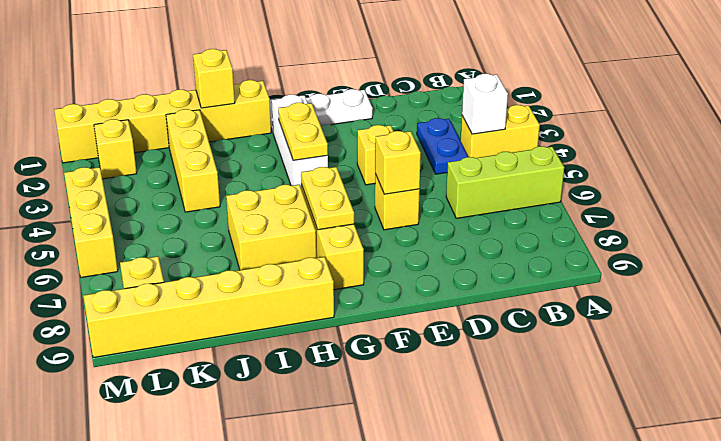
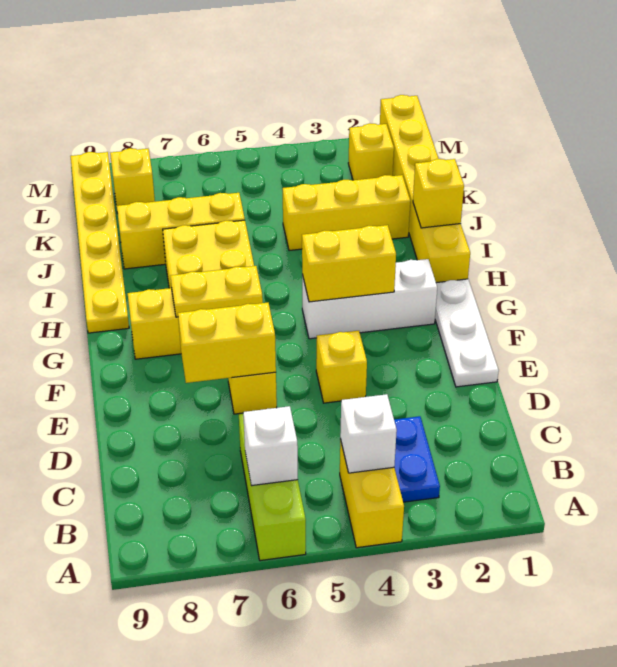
none -> white brick B6 level 2
blue plate C3:C4 level 1 -> blue plate B3:C3 level 1
yellow brick E6 level 2 -> yellow brick E6:E7 level 2
yellow plate G3:G4 level 2 -> yellow brick G3:G4 level 2
yellow brick H9:M9 level 1 -> yellow plate H9:M9 level 1
yellow brick M4:M6 level 1 -> yellow brick J6:J8 level 1

